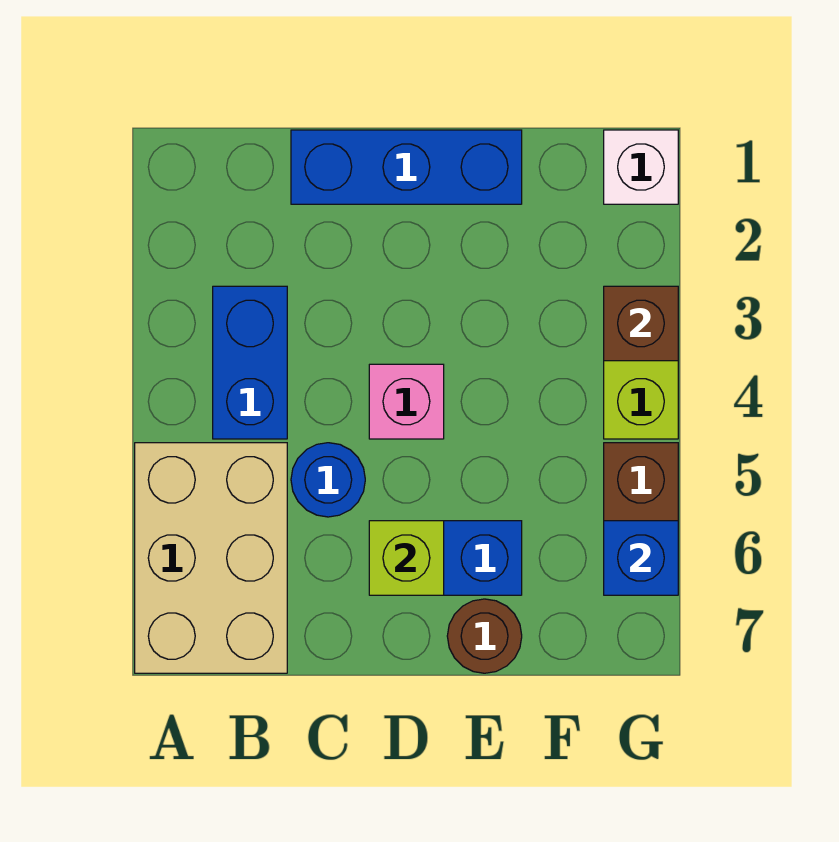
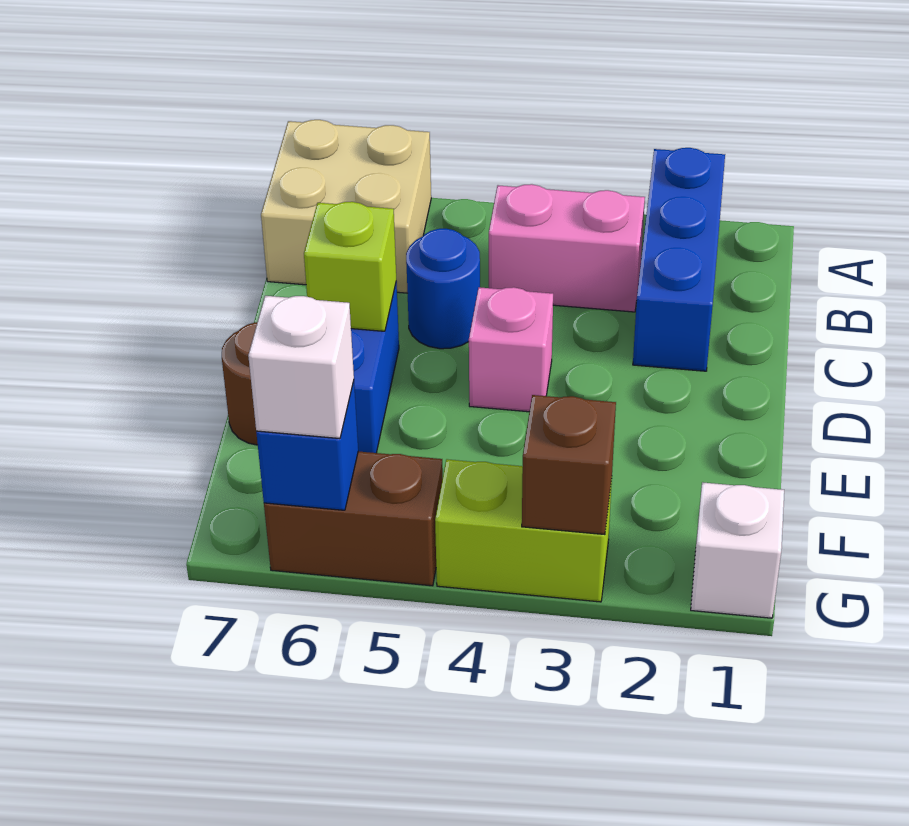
tan brick A5:B7 level 1 -> tan brick A6:B7 level 1
blue brick B3:B4 level 1 -> pink brick B3:B4 level 1
blue brick C1:E1 level 1 -> blue brick A2:C2 level 1
none -> white brick G6 level 3

